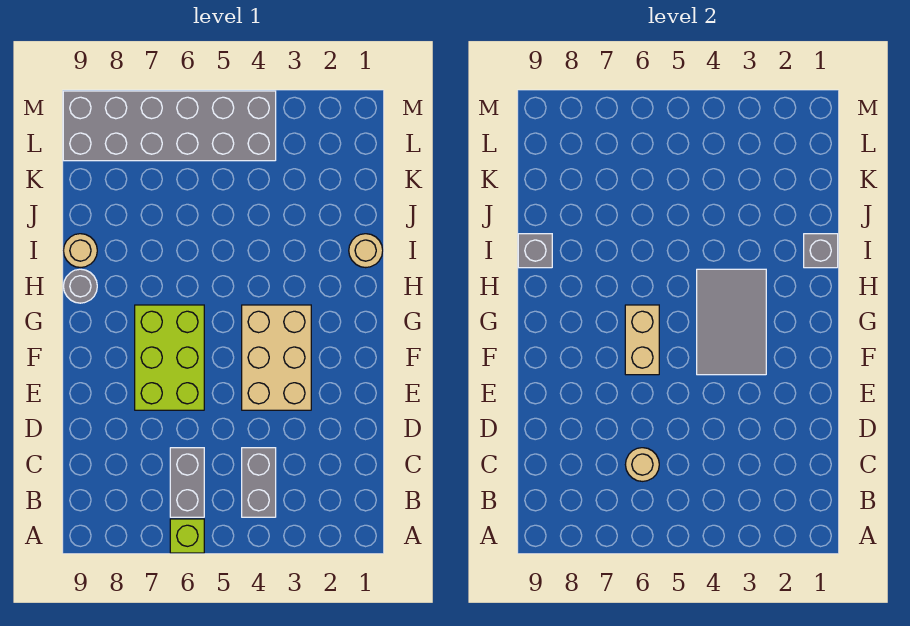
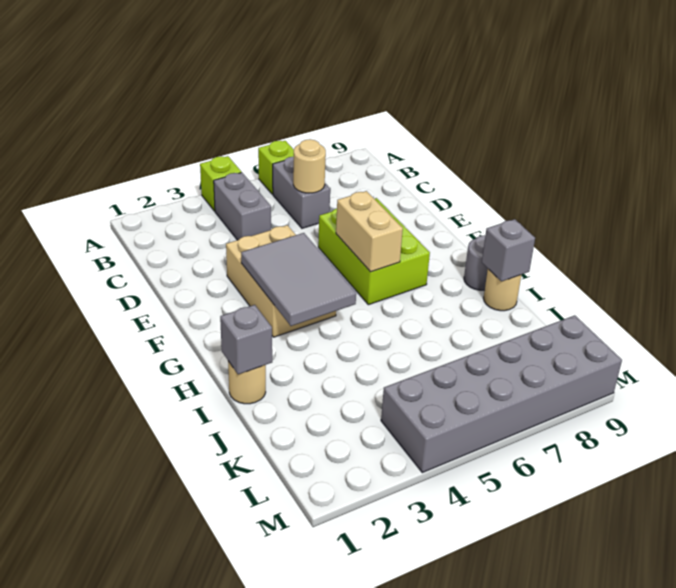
none -> lime brick A4 level 1

